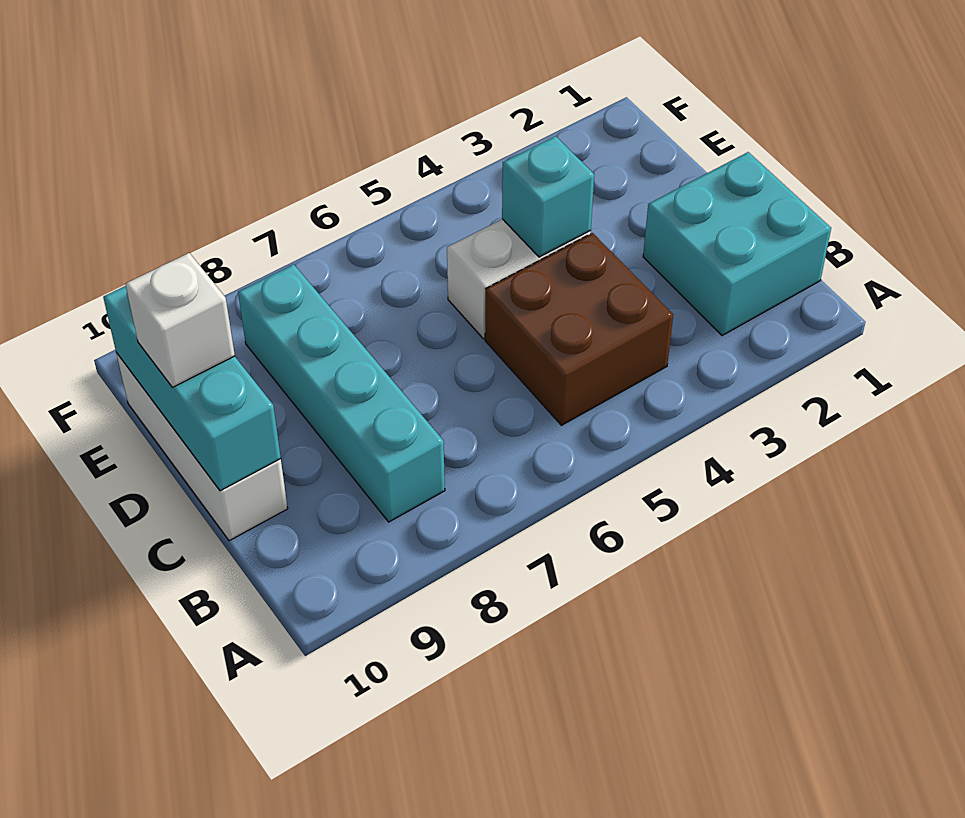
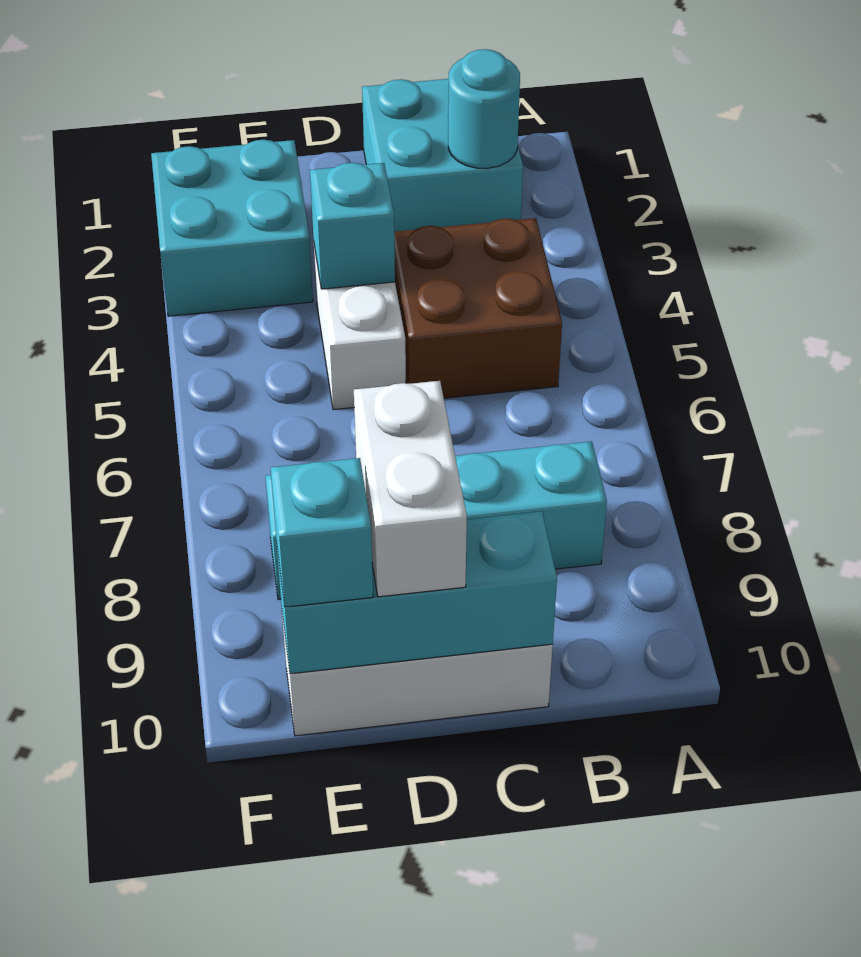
none -> cyan round brick B2 level 2
white brick D10 level 3 -> white brick D9:D10 level 3
none -> cyan brick E2:F3 level 1
none -> cyan brick E10 level 3

